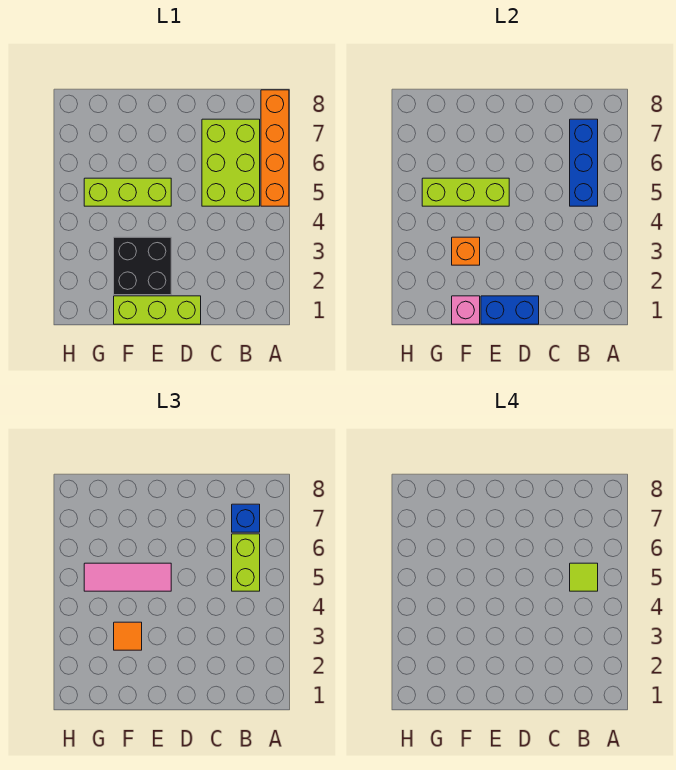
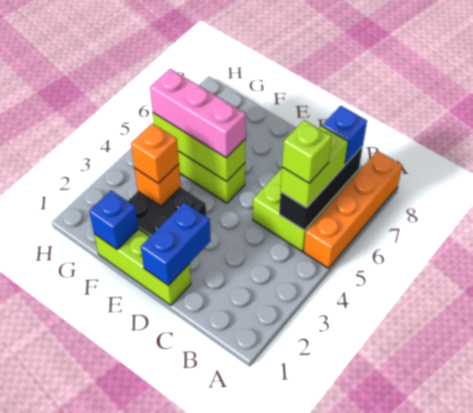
blue brick B5:B7 level 2 -> black brick B5:B7 level 2
lime tile B5 level 4 -> lime brick B5 level 4
blue brick D1:E1 level 2 -> blue brick D1:D2 level 2
pink tile E5:G5 level 3 -> pink brick E5:G5 level 3
pink brick F1 level 2 -> blue brick F1 level 2
orange tile F3 level 3 -> orange brick F3 level 3

